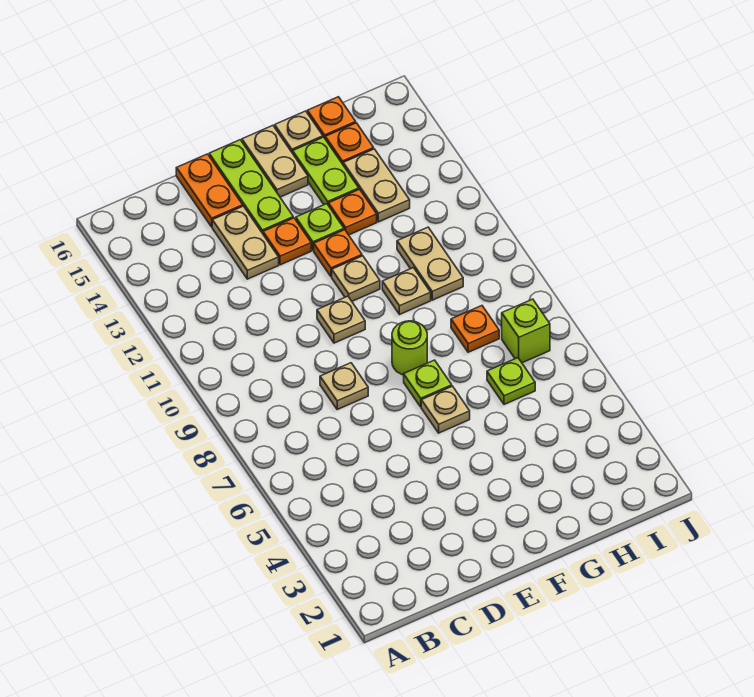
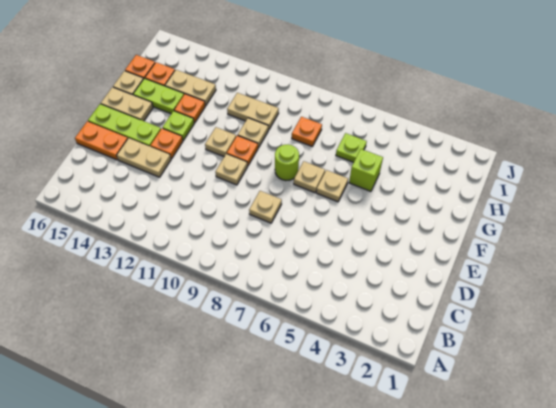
lime plate F7 level 1 -> tan plate F7 level 1
orange plate F12 level 1 -> orange plate F10 level 1
lime brick I7 level 1 -> lime brick G5 level 1

